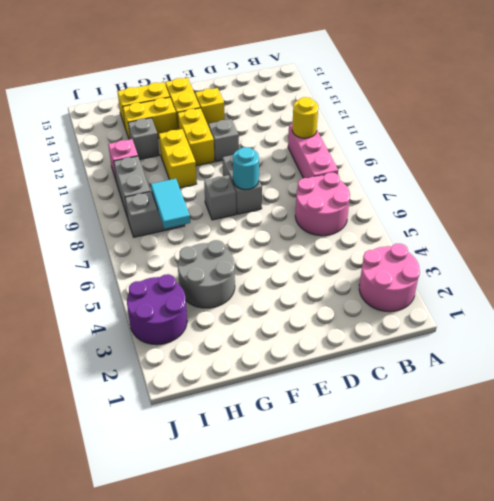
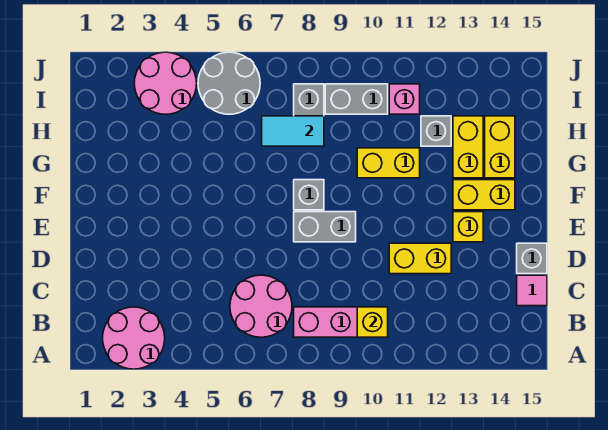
yellow round brick B10 level 2 -> yellow brick B10 level 2
none -> pink tile C15 level 1
cyan round brick E8 level 2 -> none
grey brick E11 level 1 -> grey brick D15 level 1
yellow brick F11:F12 level 1 -> yellow brick D11:D12 level 1
grey round brick G4:H5 level 1 -> grey round brick I5:J6 level 1
purple round brick I3:J4 level 1 -> pink round brick I3:J4 level 1

